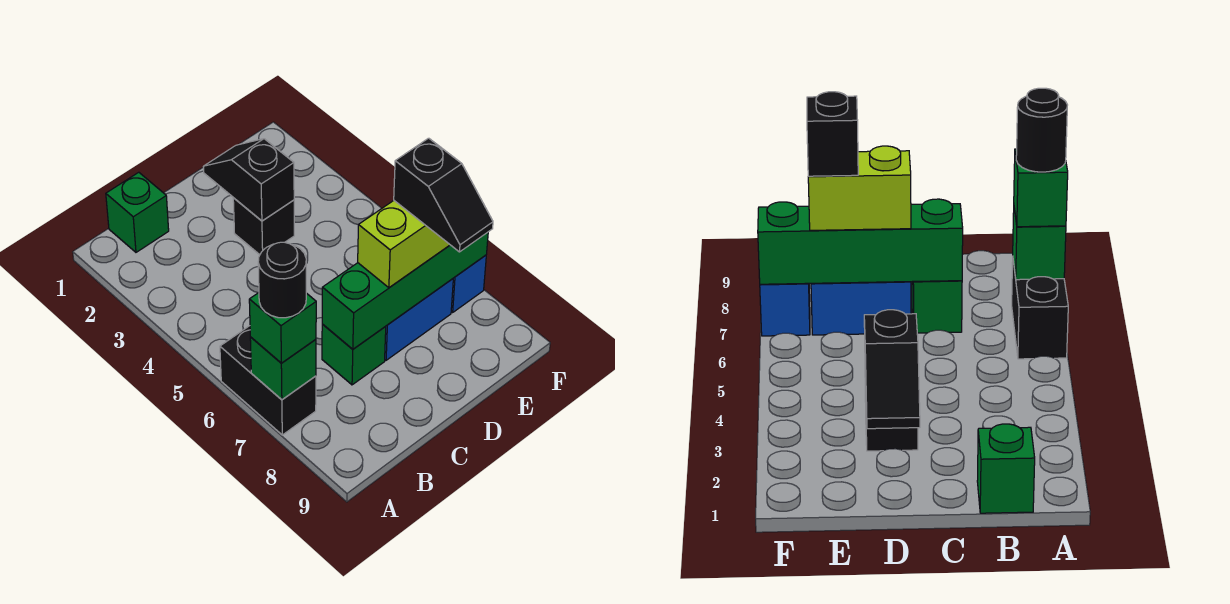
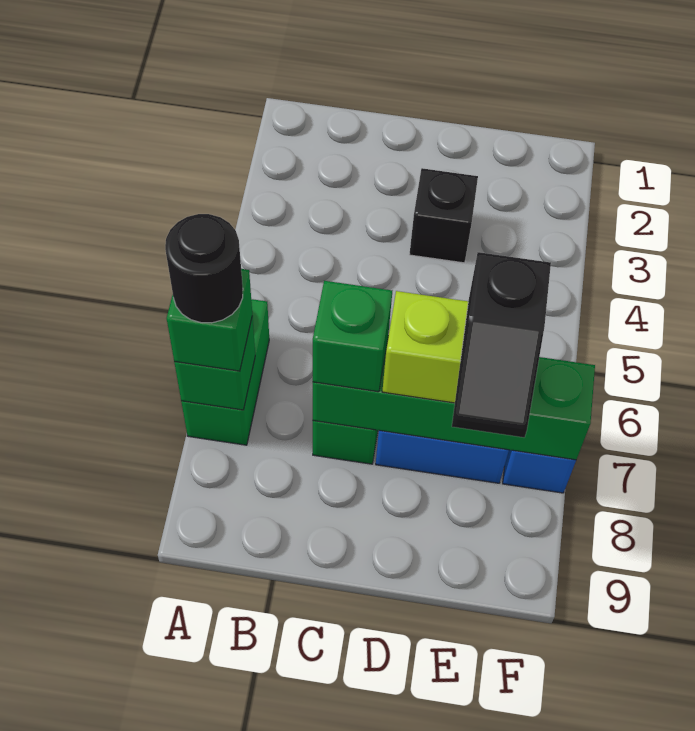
black brick A6:A7 level 1 -> green brick A6:A7 level 1
green brick B1 level 1 -> green brick C7 level 3
black slope D2:D3 level 2 top 3 -> none

